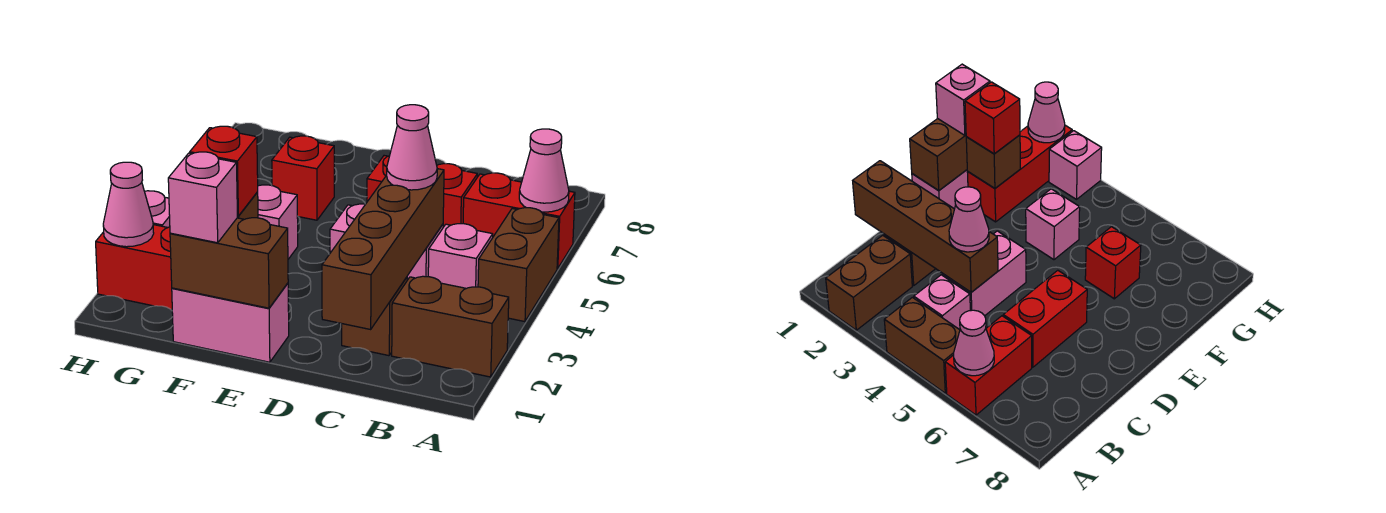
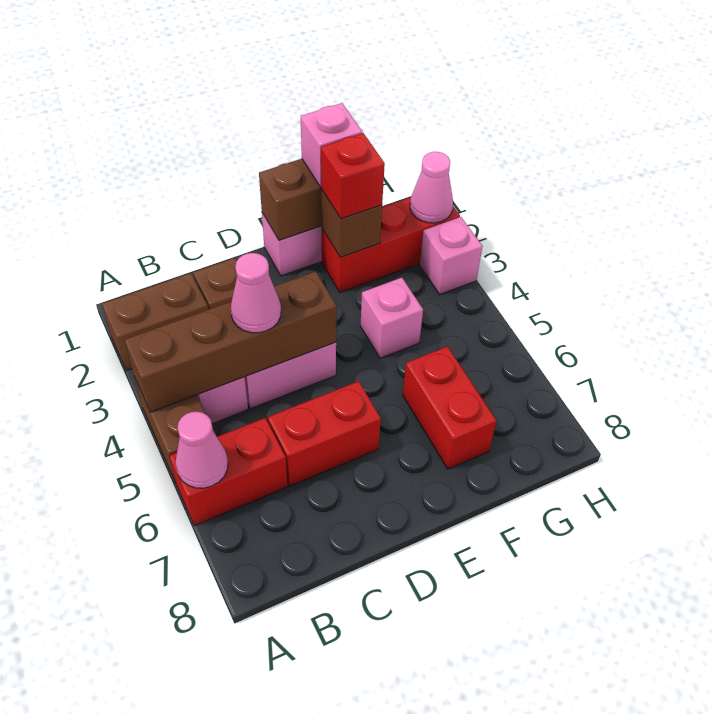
brown brick C1:C4 level 2 -> brown brick A4:D4 level 2
red brick F6 level 1 -> red brick F6:F7 level 1

